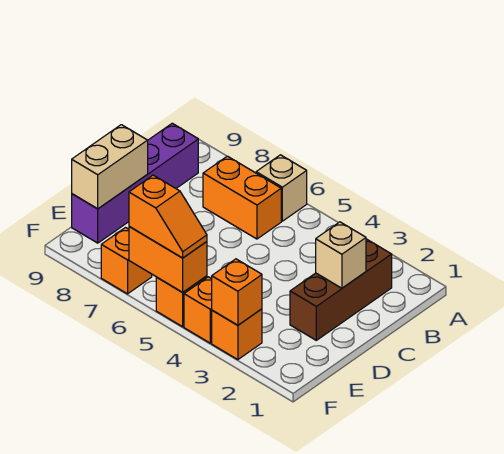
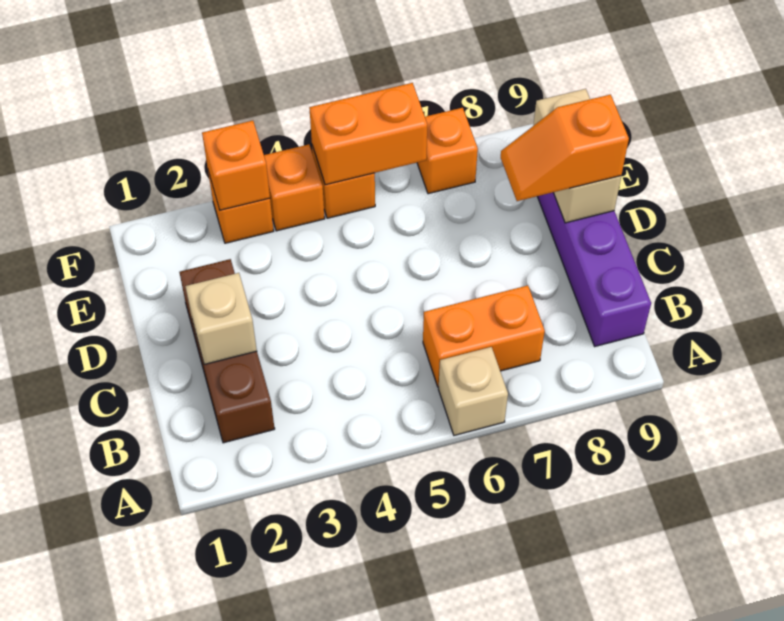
orange slope F5:F6 level 3 top 6 -> orange slope D8:D9 level 3 top 9

